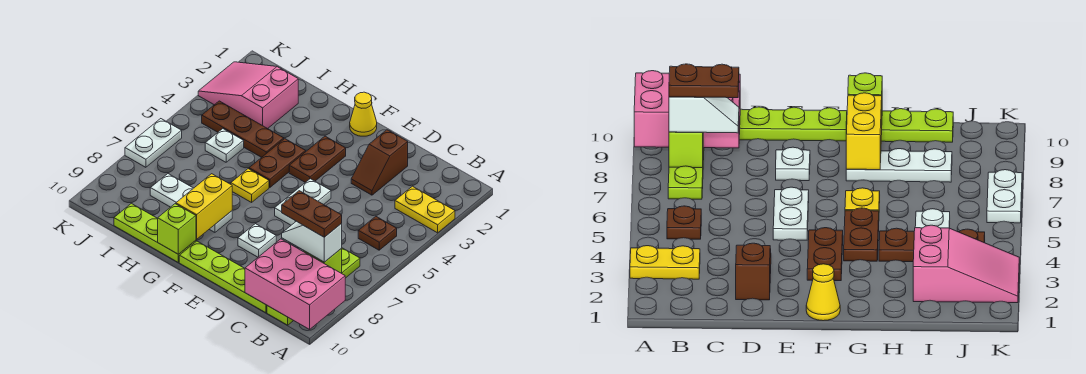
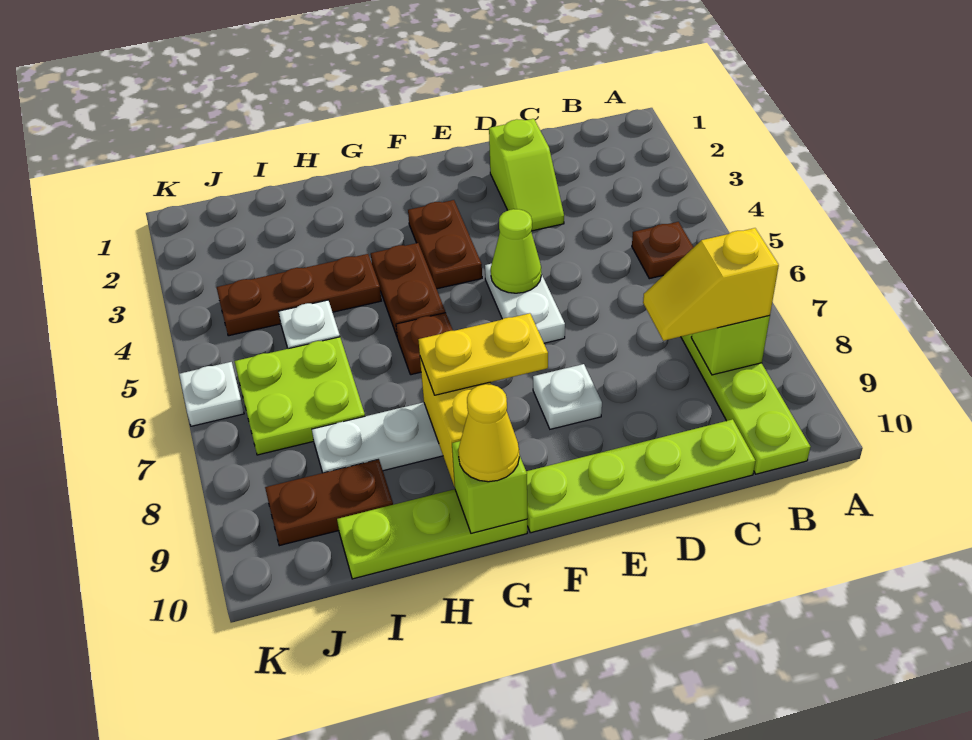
yellow plate A3:B3 level 1 -> yellow plate F8:G8 level 3
pink brick A9:C10 level 2 -> none
white slope B8:C8 level 3 top B -> yellow slope B8:C8 level 3 top B
brown plate B8:C8 level 4 -> brown plate I9:J9 level 1
brown slope D2:D3 level 1 top 2 -> lime slope D2:D3 level 1 top 2
none -> lime cone E5 level 2
yellow cone F1 level 1 -> yellow cone G10 level 3
yellow plate G6 level 1 -> brown plate G6 level 1
pink slope I2:K3 level 1 top I -> none
none -> lime plate I6:J7 level 1
white plate K6:K7 level 1 -> white plate K6 level 1

